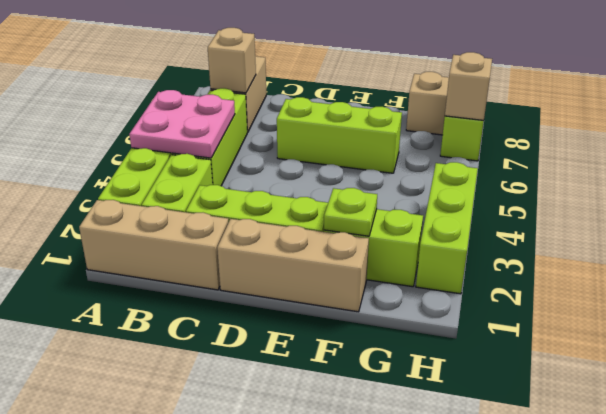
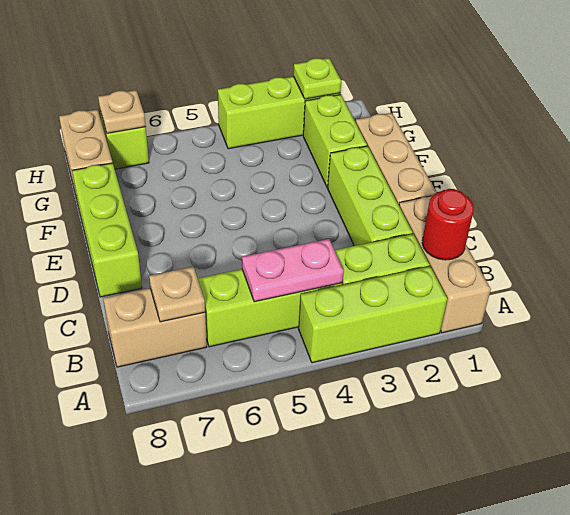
pink plate A4:B5 level 2 -> pink plate B4:B5 level 2
none -> red round brick B1 level 2
tan brick B7 level 2 -> tan plate B7 level 2
lime brick D6:F6 level 1 -> lime brick D8:F8 level 1
lime plate F2 level 2 -> lime plate H2 level 2
tan brick H7 level 2 -> tan plate H7 level 2

